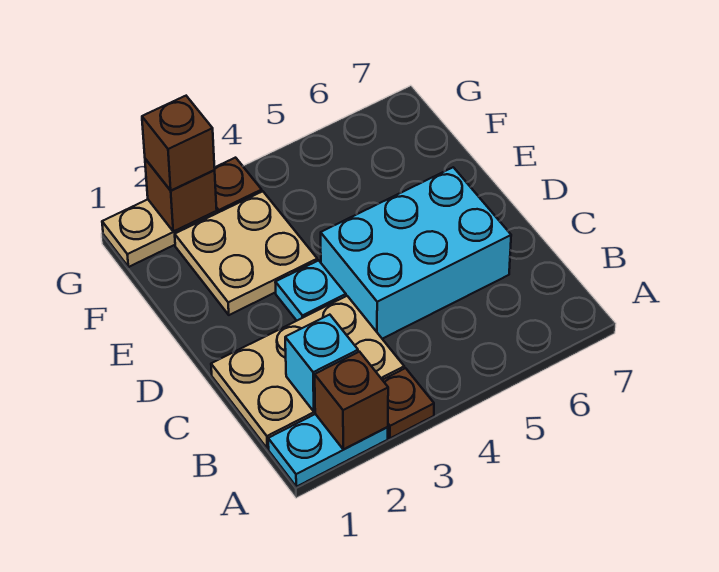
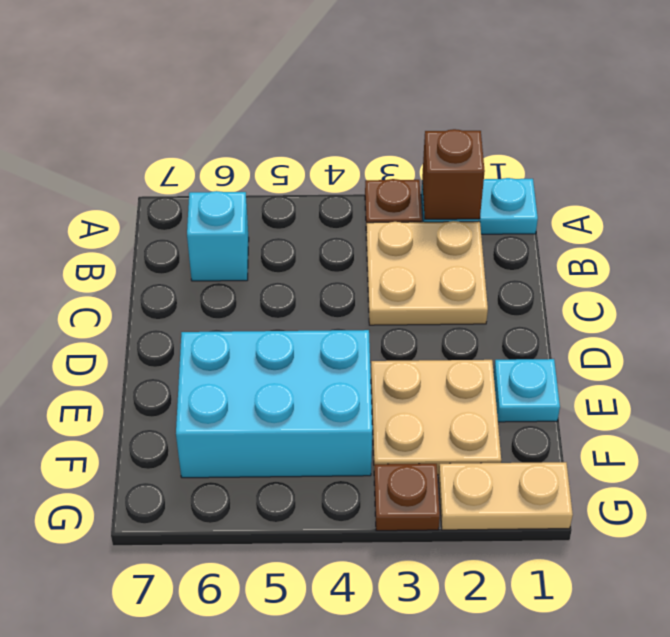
tan plate B1:C3 level 1 -> tan plate B2:C3 level 1
cyan brick B2 level 2 -> cyan brick B6 level 1
cyan brick C4:D6 level 1 -> cyan brick E4:F6 level 1
cyan plate D3 level 1 -> cyan plate E1 level 1
brown brick G2 level 2 -> none
brown brick G2 level 3 -> none

